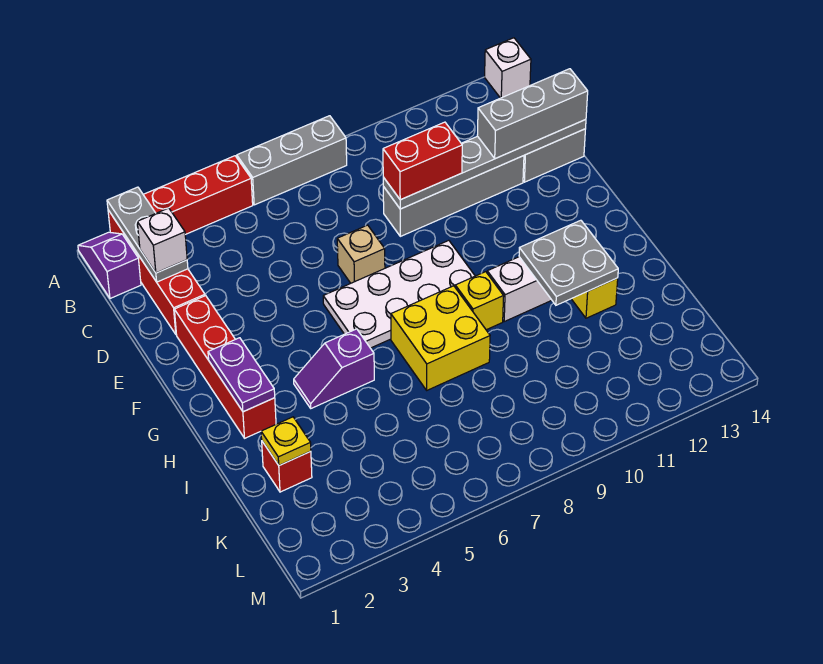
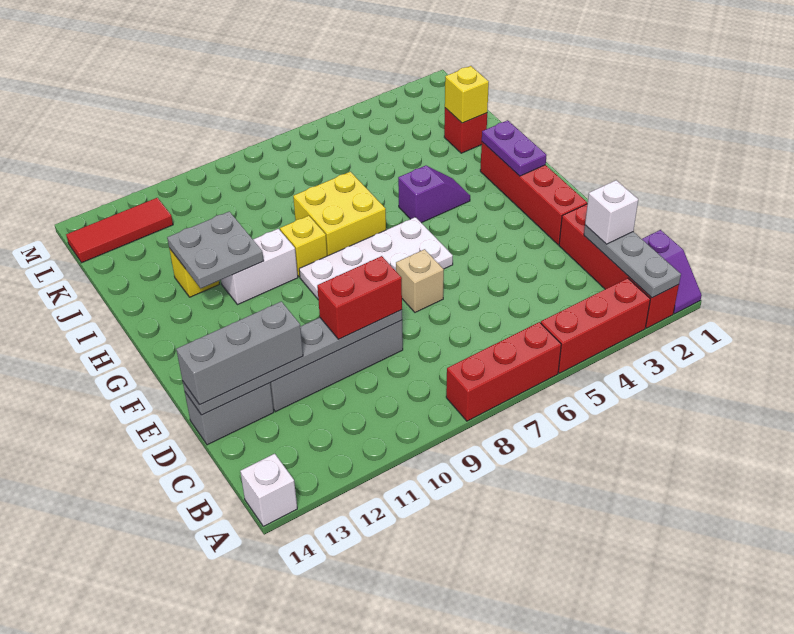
grey brick A6:A8 level 1 -> red brick A6:A8 level 1
yellow plate J2 level 2 -> yellow brick J2 level 2
none -> red tile L12:L14 level 1

